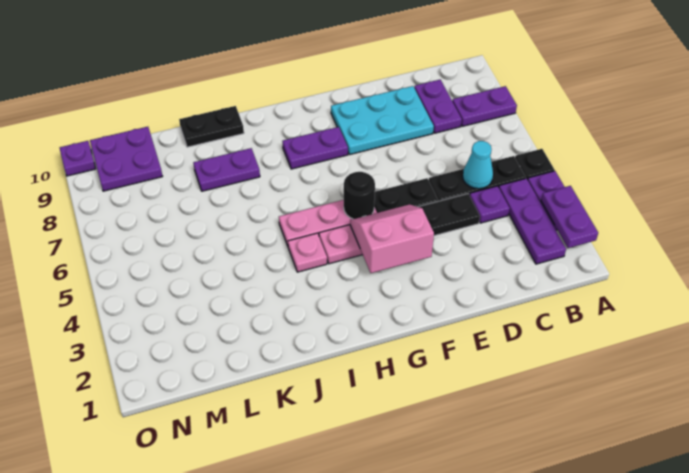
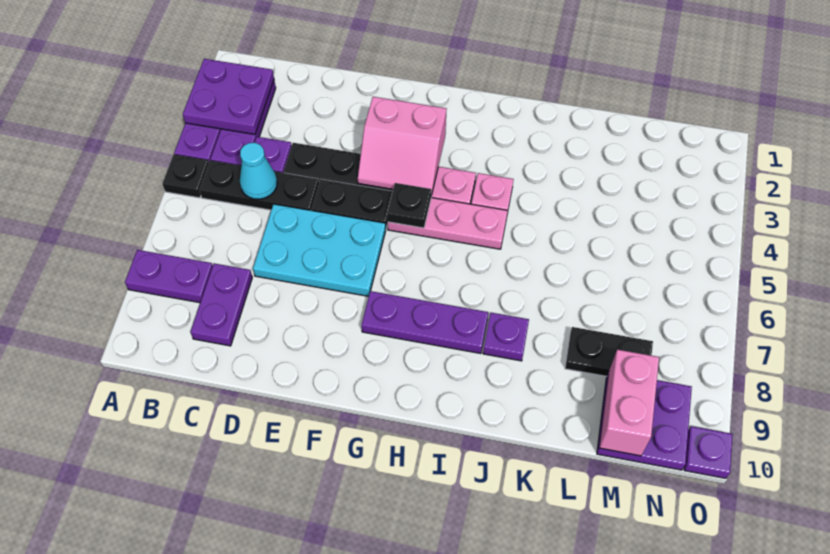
purple plate A2:A3 level 2 -> purple plate A2:B3 level 2
cyan plate D8:F9 level 1 -> cyan plate D6:F7 level 1
black round brick G5 level 2 -> black plate G5 level 2
purple plate G8:H8 level 1 -> purple plate G8:I8 level 1
purple plate J8:K8 level 1 -> purple plate J8 level 1
black plate J10:K10 level 1 -> black plate L8:M8 level 1
none -> pink brick M9:M10 level 2

